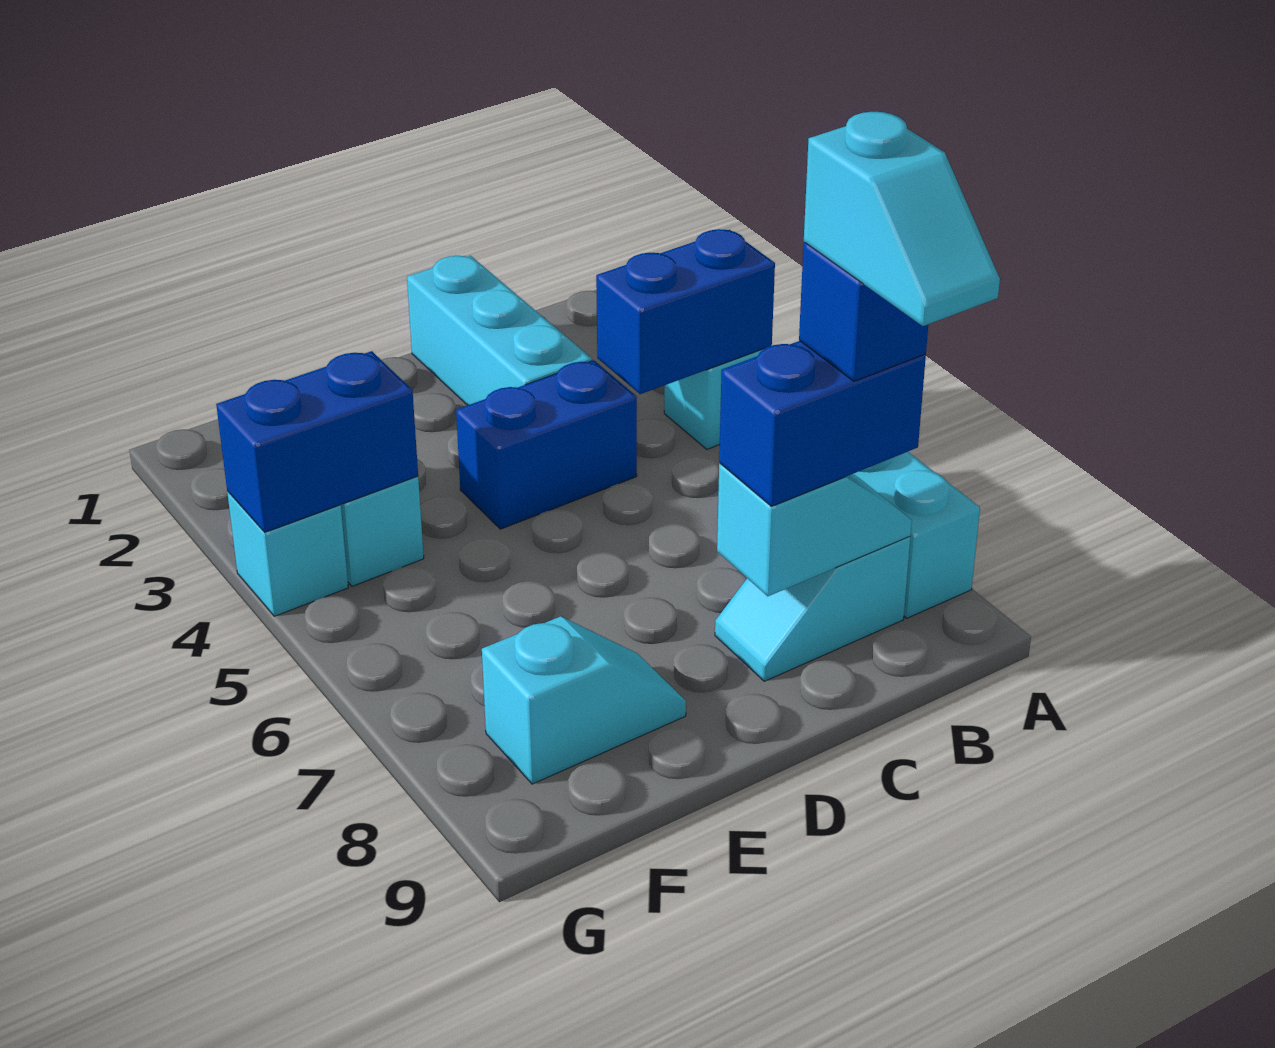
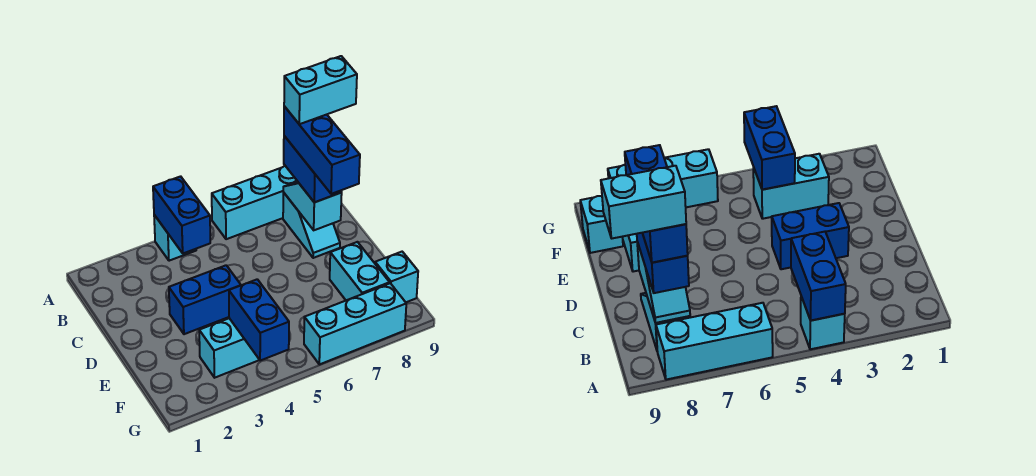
blue brick B8 level 4 -> blue brick B8:D8 level 4
cyan slope B8:B9 level 5 top 8 -> cyan brick B8:B9 level 5
cyan brick C1:C3 level 1 -> cyan brick G6:G8 level 1
blue brick C4:D4 level 1 -> blue brick D3:D4 level 1
cyan slope E8:F8 level 1 top F -> cyan brick E8:F8 level 1
cyan brick G4 level 1 -> cyan brick F9 level 1

